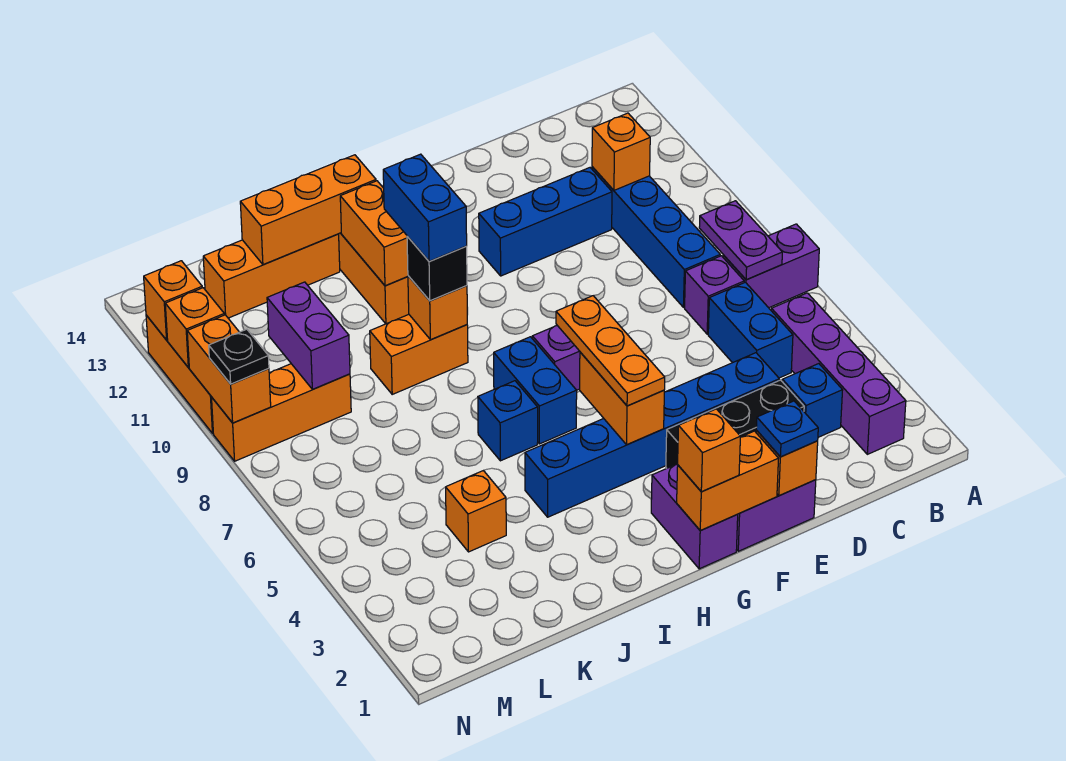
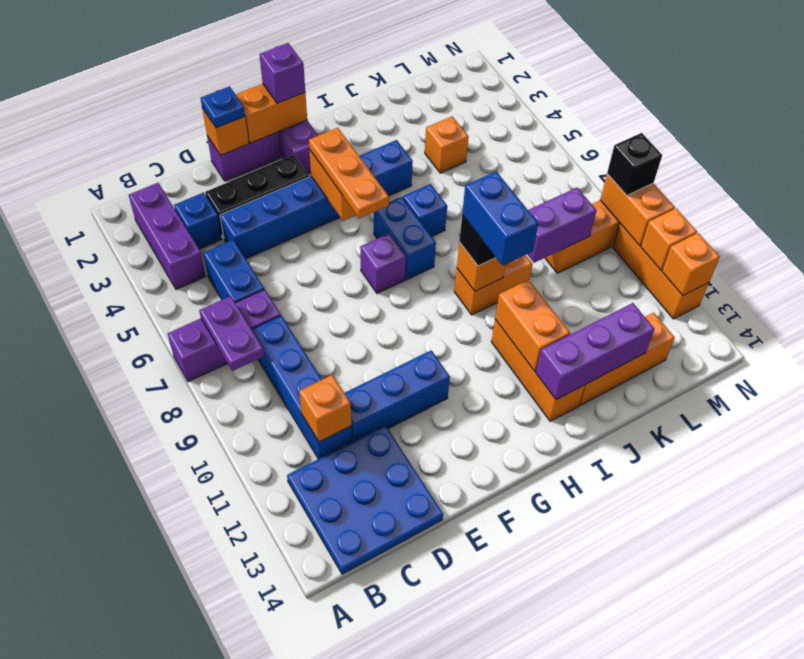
purple brick B2:B5 level 1 -> purple brick B2:B4 level 1
none -> blue plate B12:D14 level 1
orange brick G1 level 3 -> purple brick G1 level 3
orange brick I13:K13 level 2 -> purple brick I13:K13 level 2
purple brick L9:L10 level 2 -> purple brick K9:L9 level 2
black plate N9 level 3 -> black brick N9 level 3

